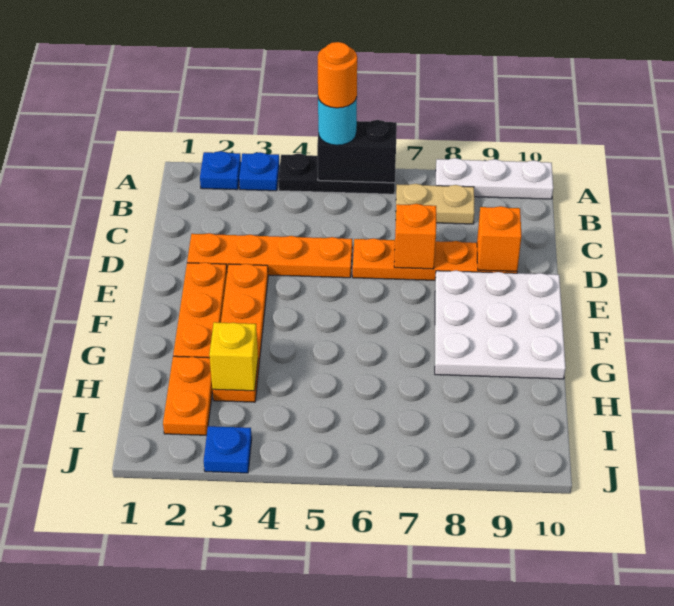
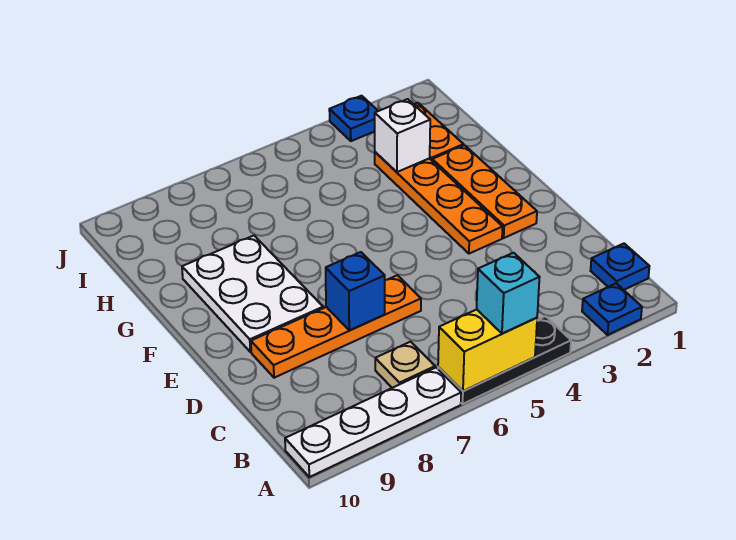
blue plate A3 level 1 -> blue plate B1 level 1
black brick A5:A6 level 2 -> yellow brick A5:A6 level 2
cyan round brick A5 level 3 -> cyan brick A5 level 3
orange round brick A5 level 4 -> none
white plate A8:A10 level 1 -> white plate A7:A10 level 1
tan plate B7:B8 level 1 -> tan plate B7 level 1
orange plate D2:D5 level 1 -> none
orange brick D7 level 2 -> blue brick D7 level 2
orange brick D9 level 2 -> none
white plate E8:G10 level 1 -> white plate E8:G9 level 1
yellow brick H3 level 2 -> white brick H3 level 2

